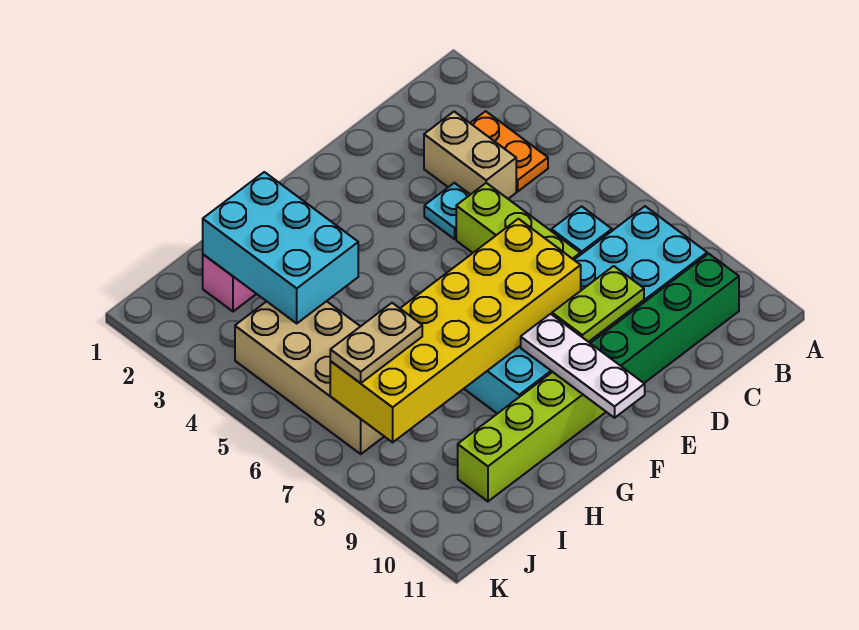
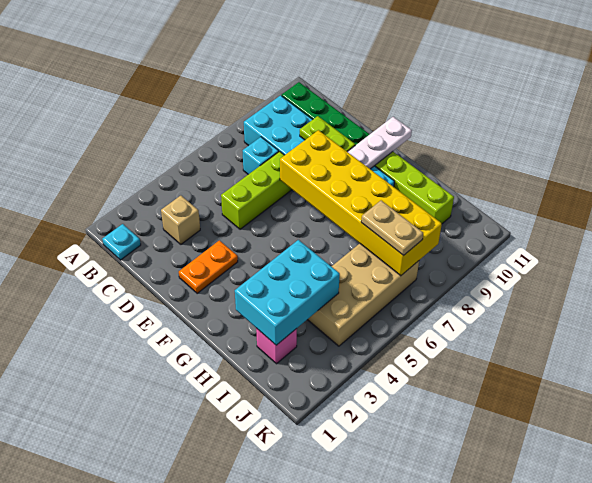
orange plate B3:B4 level 1 -> orange plate E2:E3 level 1
tan brick C3:C4 level 1 -> tan brick C3 level 1
cyan plate D4 level 1 -> cyan plate B1 level 1

